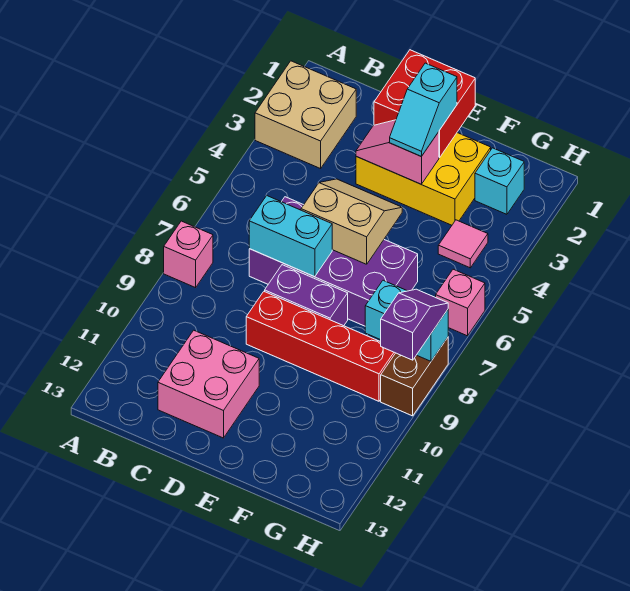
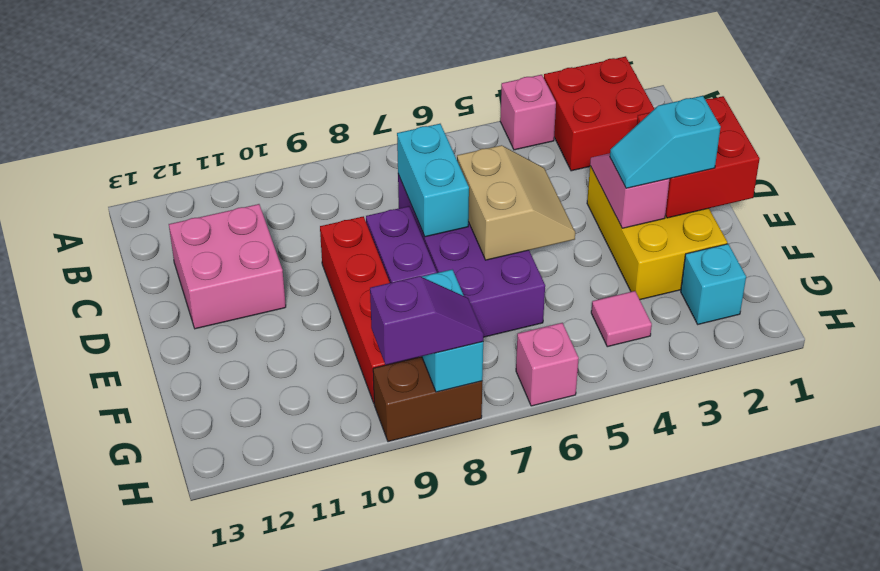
tan brick A2:B3 level 1 -> red brick A2:B3 level 1
pink brick A8 level 1 -> pink brick A4 level 1

